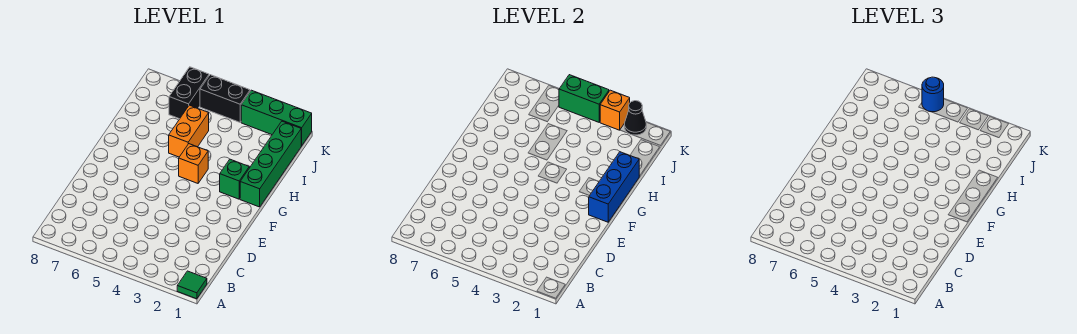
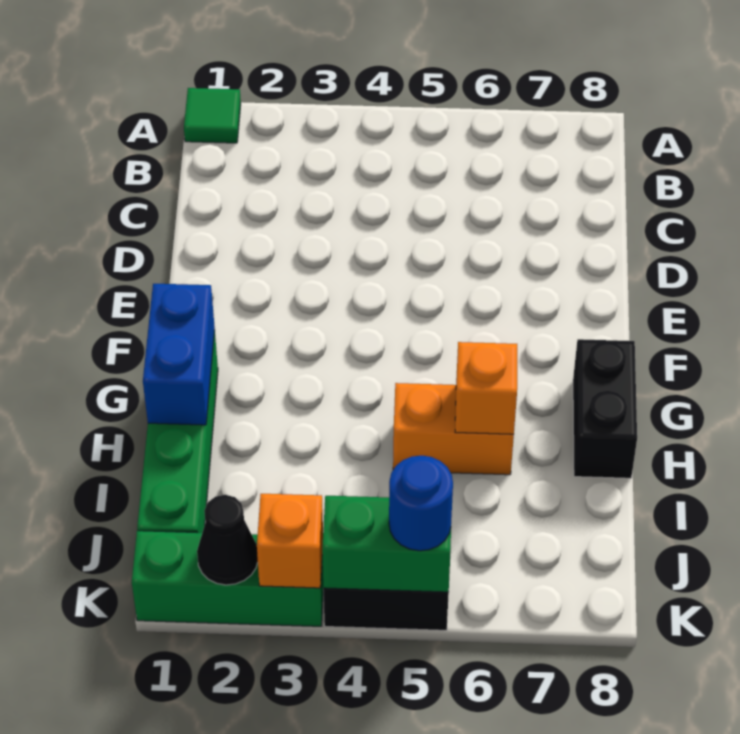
blue brick F1:H1 level 2 -> blue brick G1:H1 level 2
green brick G2 level 1 -> none
orange brick G4 level 1 -> orange brick H6 level 2
orange brick H5:I5 level 1 -> orange brick H5:H6 level 1
black brick J6:K6 level 1 -> black brick G8:H8 level 1

